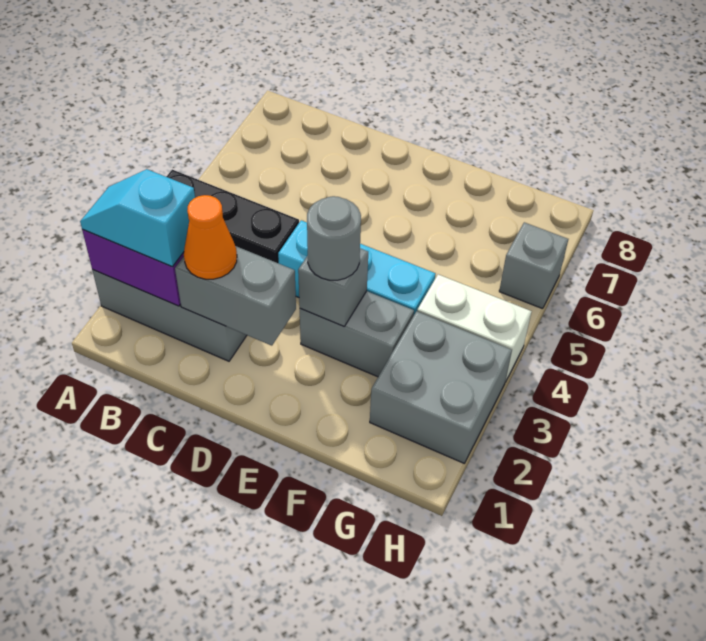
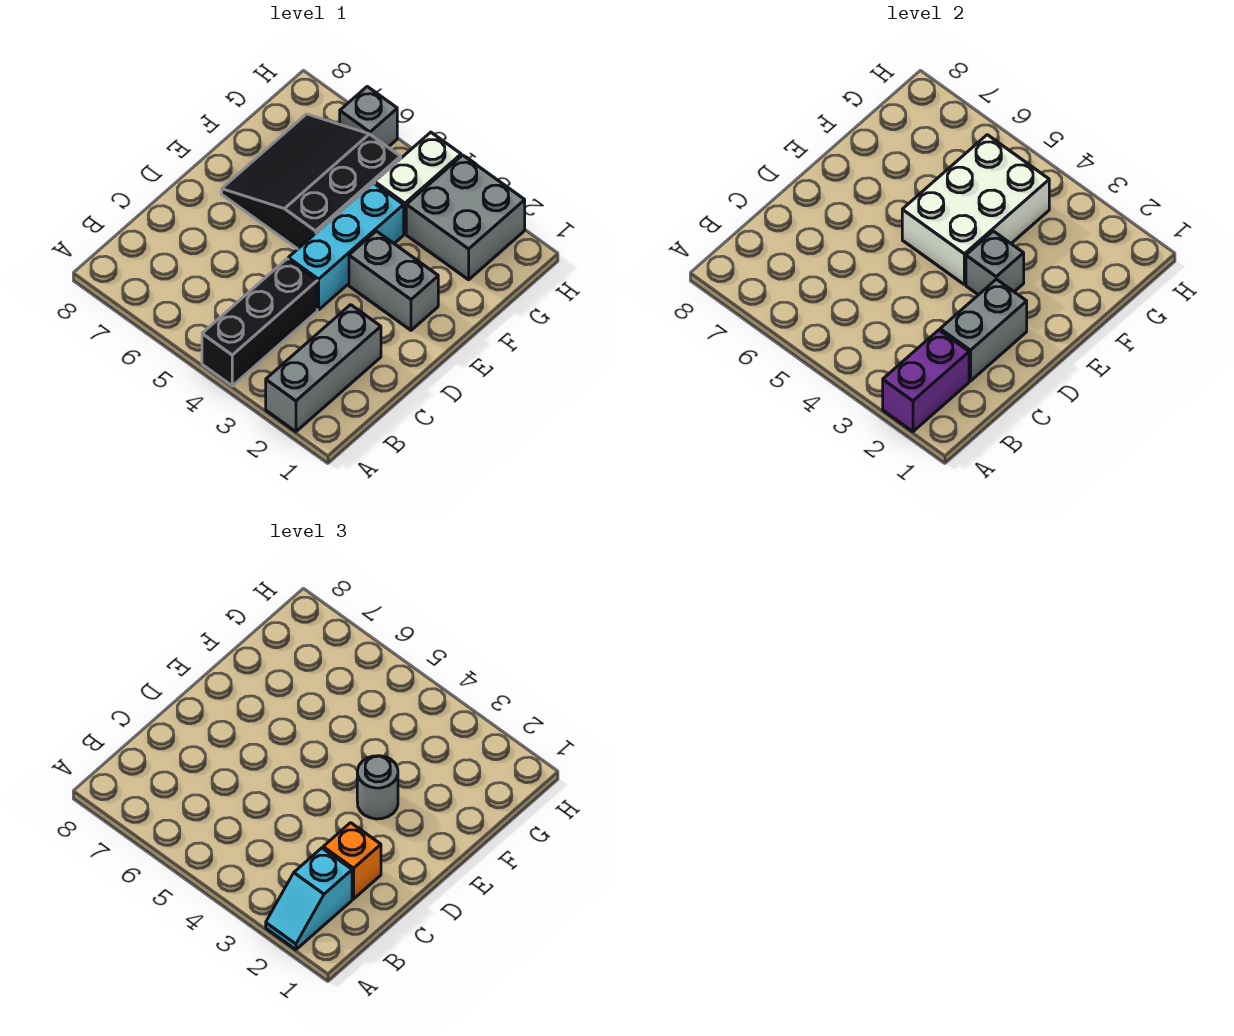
orange cone C2 level 3 -> orange brick C2 level 3
grey brick E3:F3 level 1 -> grey brick E2:E3 level 1
none -> white brick E4:G5 level 2
none -> black slope E5:G7 level 1 top 5

